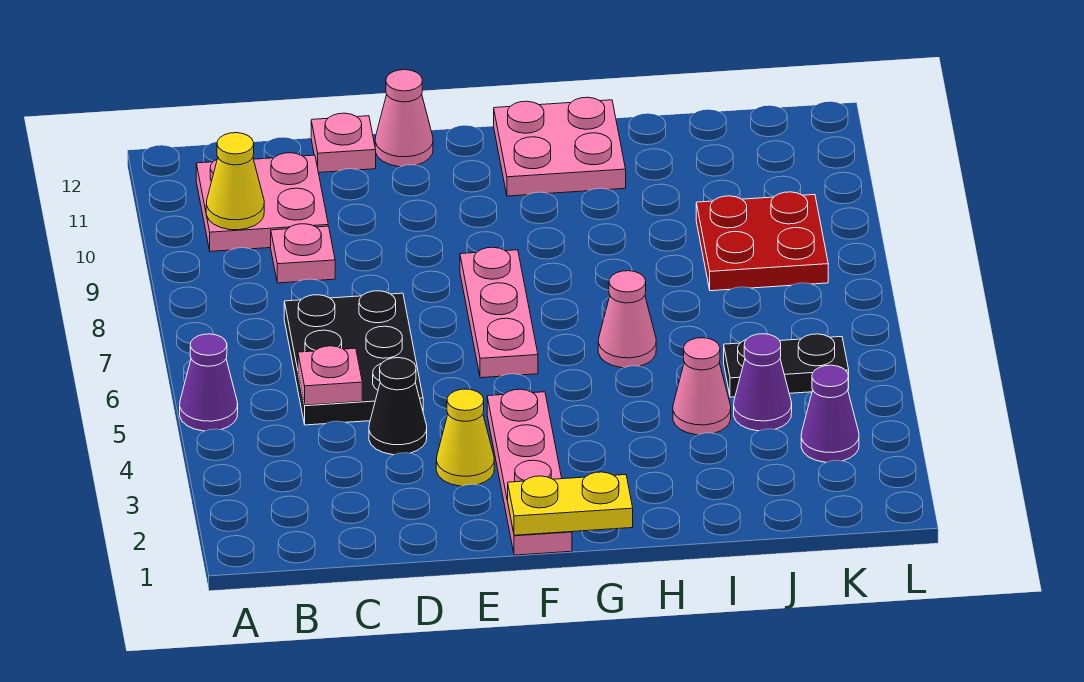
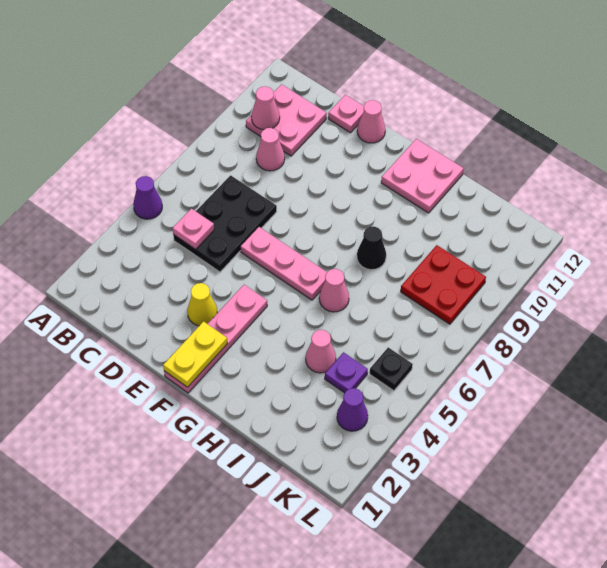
yellow cone B10 level 2 -> pink cone B10 level 2
pink plate C9 level 1 -> pink cone C9 level 1
black cone D4 level 1 -> black cone H8 level 1
yellow plate F1:G1 level 2 -> yellow plate F1:F2 level 2
pink plate F6:F8 level 1 -> pink plate E6:G6 level 1
purple cone J4 level 1 -> purple plate J4 level 1
black plate J5:K5 level 1 -> black plate K5 level 1

